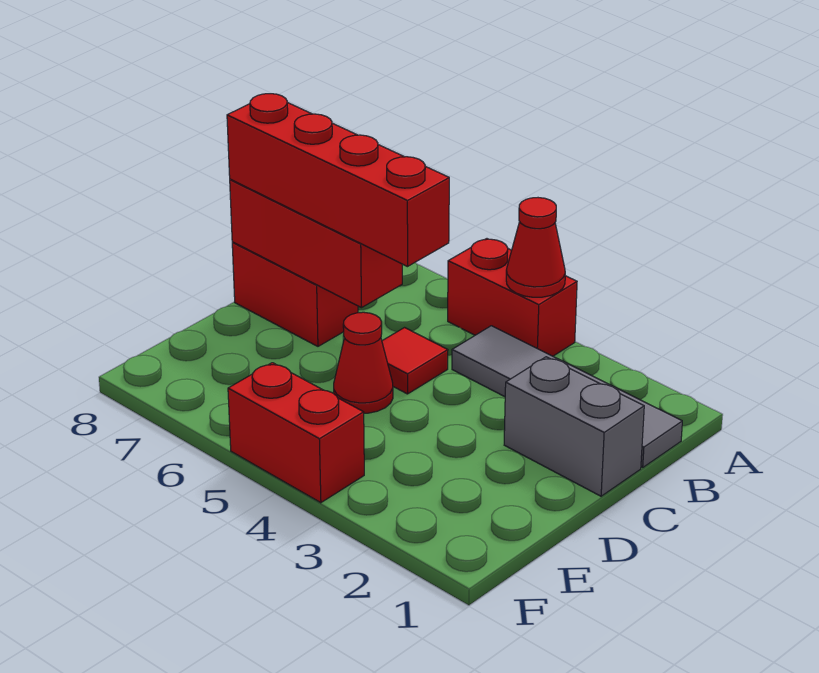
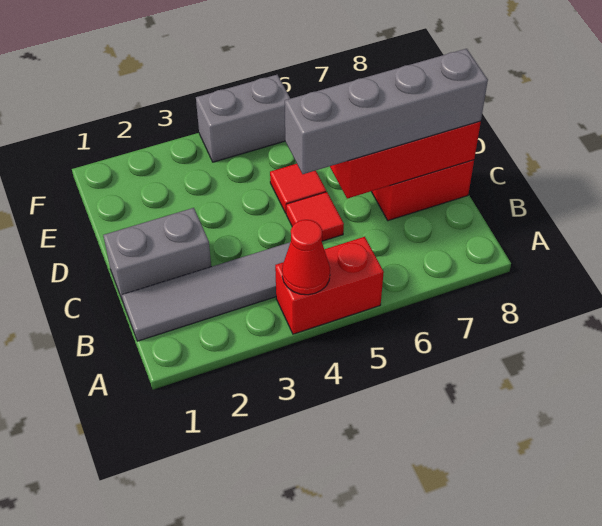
red brick C5:C8 level 3 -> grey brick C5:C8 level 3
red cone D5 level 1 -> red tile D5 level 1
red brick F4:F5 level 1 -> grey brick F4:F5 level 1

